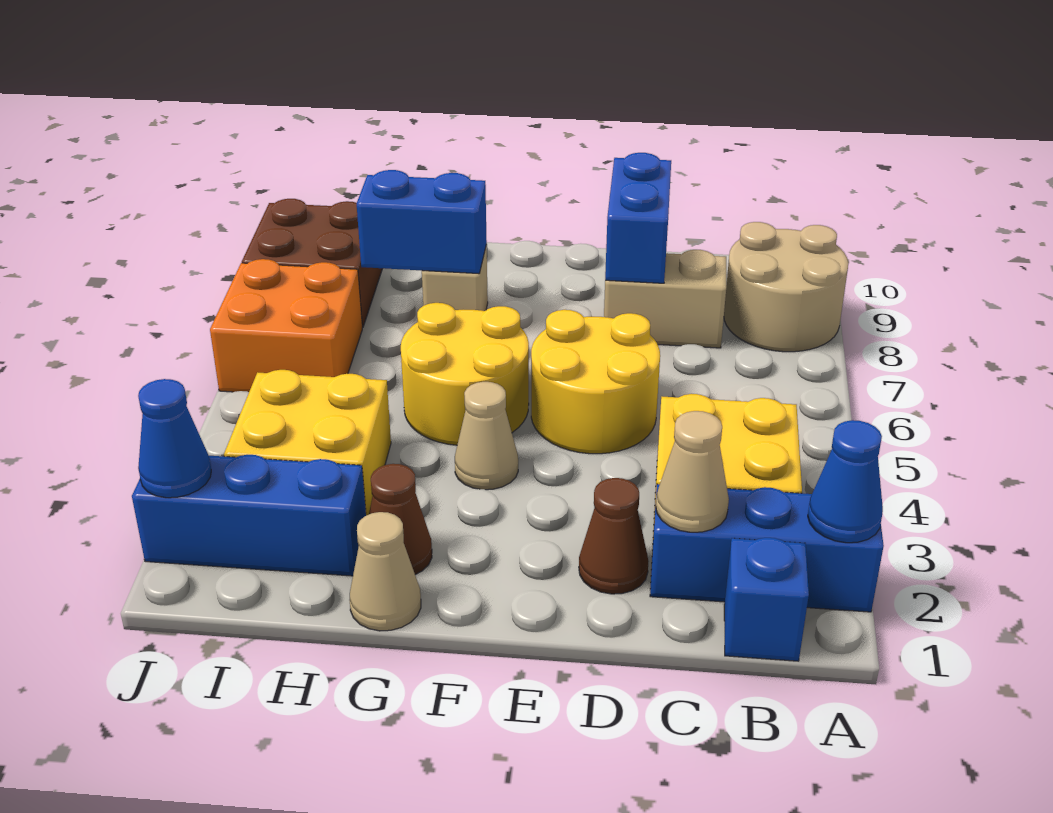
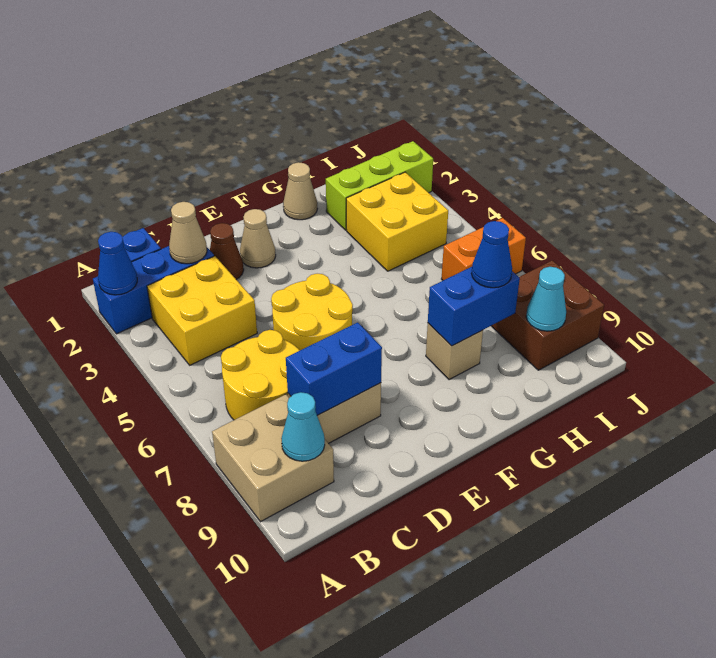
tan round brick A8:B9 level 1 -> tan brick A8:B9 level 1
none -> cyan cone B9 level 2
blue brick D8:D9 level 2 -> blue brick C8:D8 level 2
tan cone F4 level 1 -> tan cone E2 level 1
yellow round brick F5:G6 level 1 -> yellow round brick B6:C7 level 1
brown cone G2 level 1 -> none
blue brick H2:J2 level 1 -> lime brick H2:J2 level 1
orange brick I6:J7 level 1 -> orange brick I6:J6 level 1
none -> cyan cone I9 level 2
blue cone J2 level 2 -> blue cone H8 level 3

